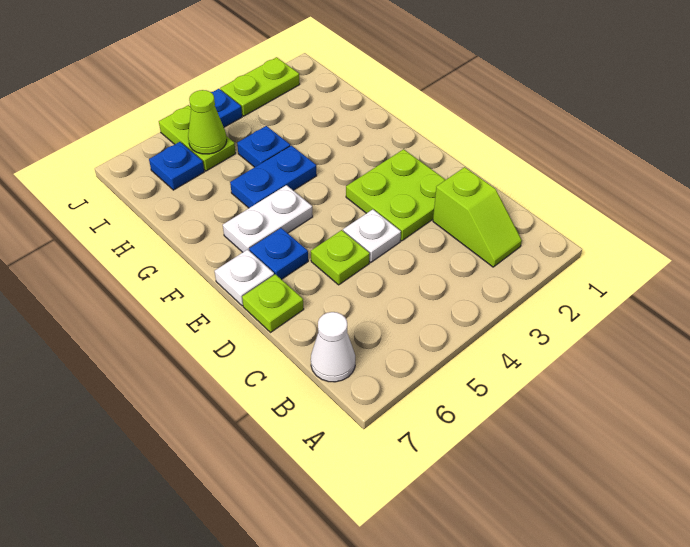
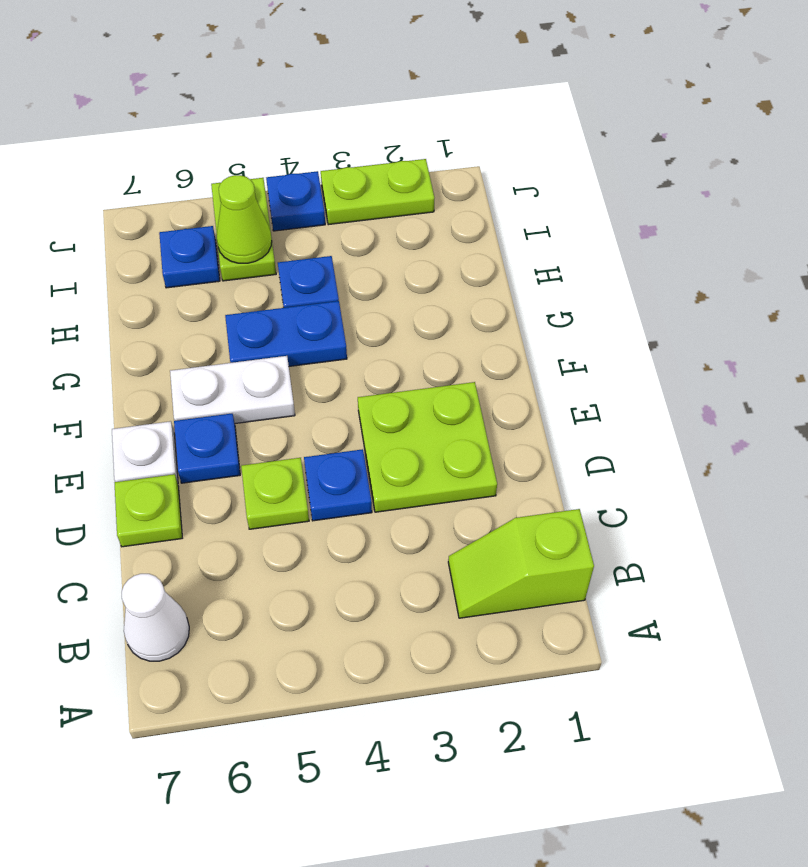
lime slope B2:C2 level 1 top C -> lime slope B1:B2 level 1 top 1
white plate D4 level 1 -> blue plate D4 level 1

